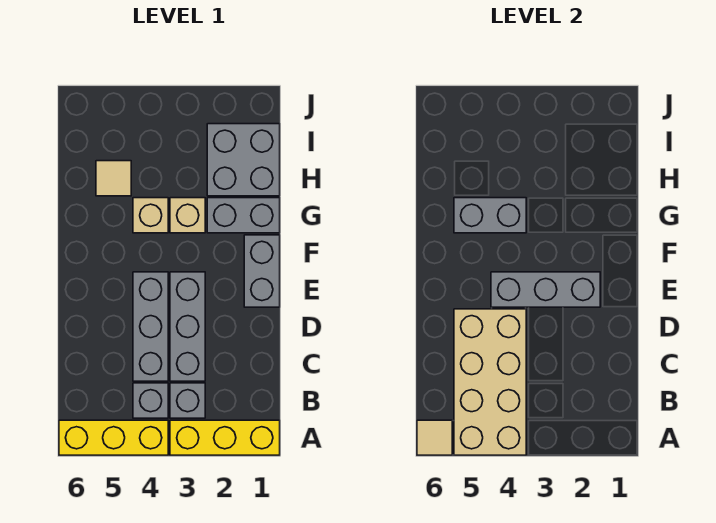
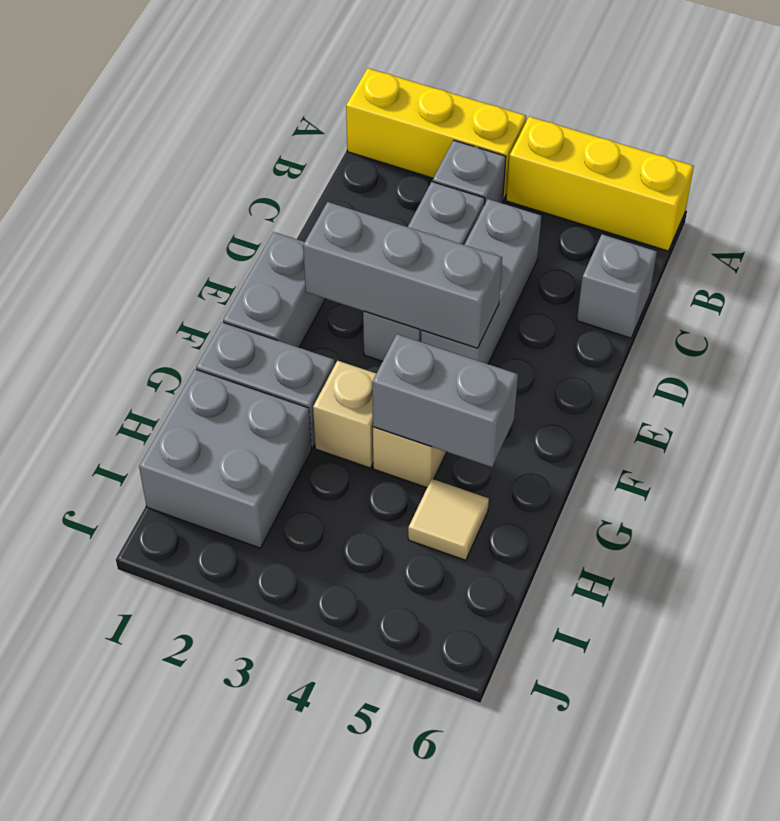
tan brick A4:D5 level 2 -> none
tan tile A6 level 2 -> none
grey brick B4 level 1 -> grey brick C6 level 1

